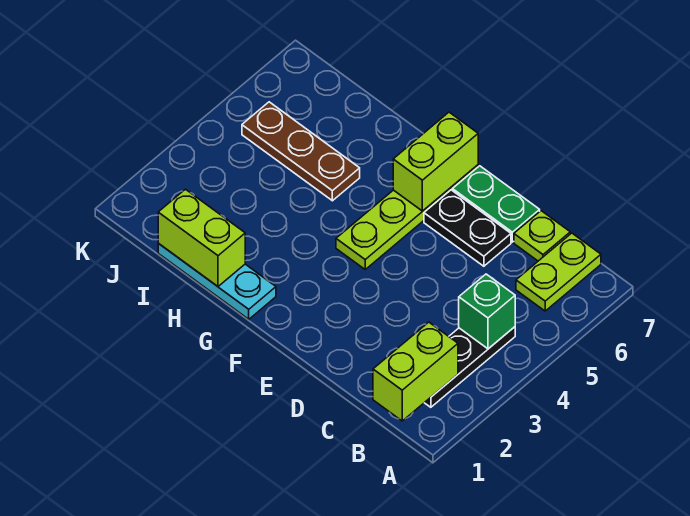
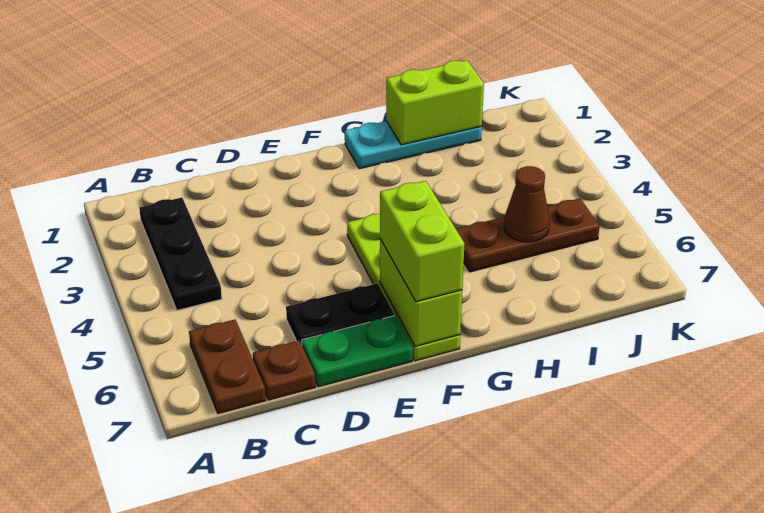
lime brick B1:B2 level 2 -> lime brick F6:F7 level 3
green brick B4 level 2 -> none
lime plate B6:B7 level 1 -> brown plate B6:B7 level 1
lime plate C7 level 1 -> brown plate C7 level 1
none -> brown cone I5 level 2

